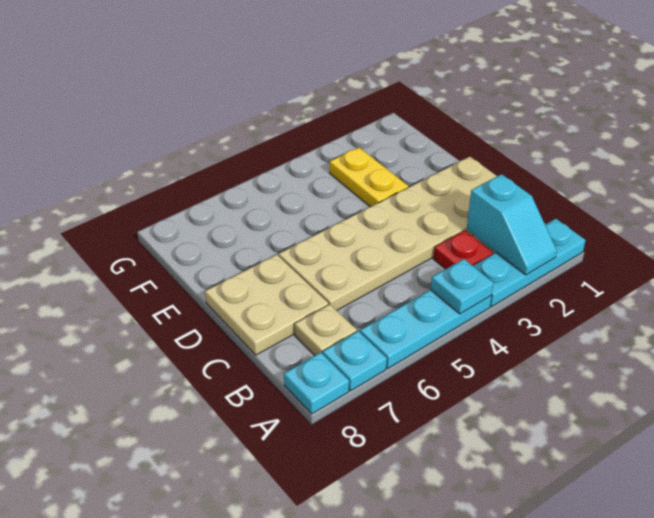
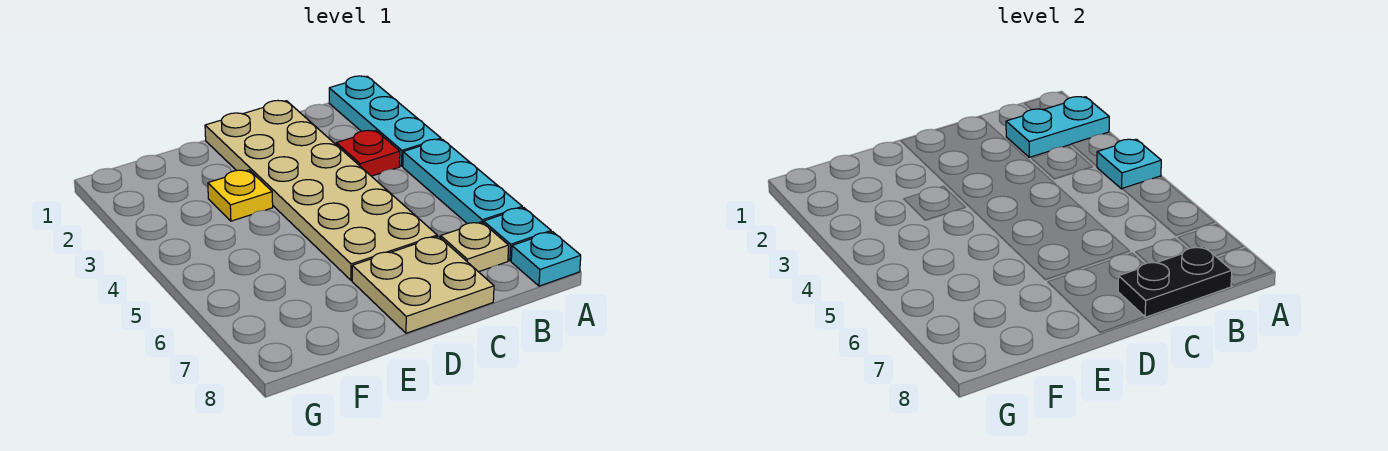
cyan slope A2:B2 level 2 top B -> cyan plate A2:B2 level 2
none -> black plate B8:C8 level 2
yellow plate E3:F3 level 1 -> yellow plate E3 level 1

